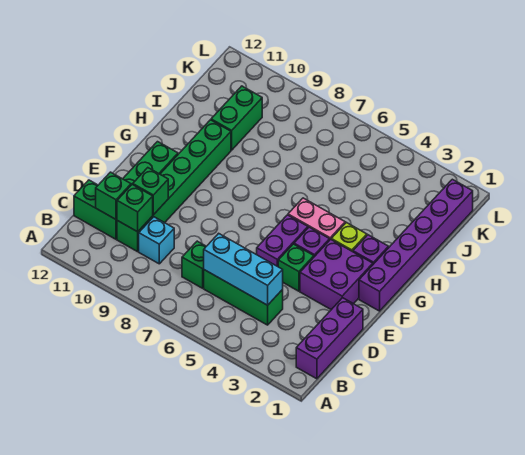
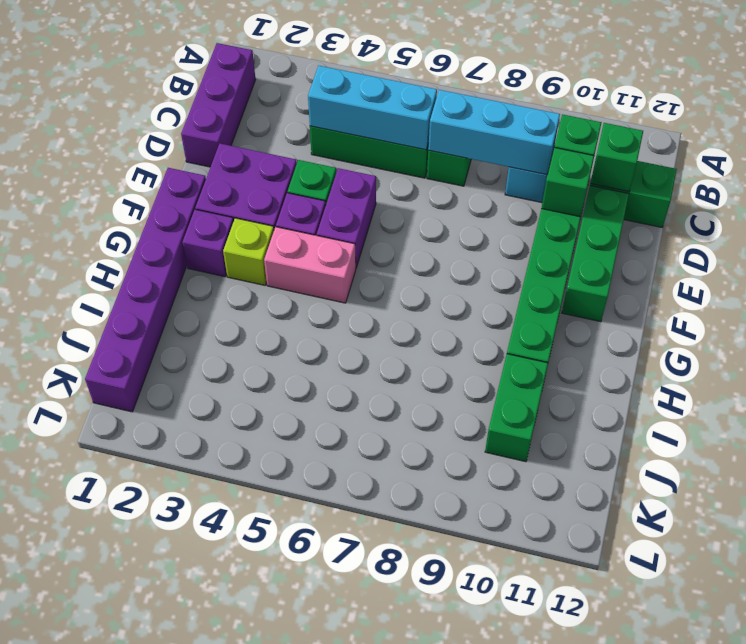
none -> cyan brick C7:C9 level 2

